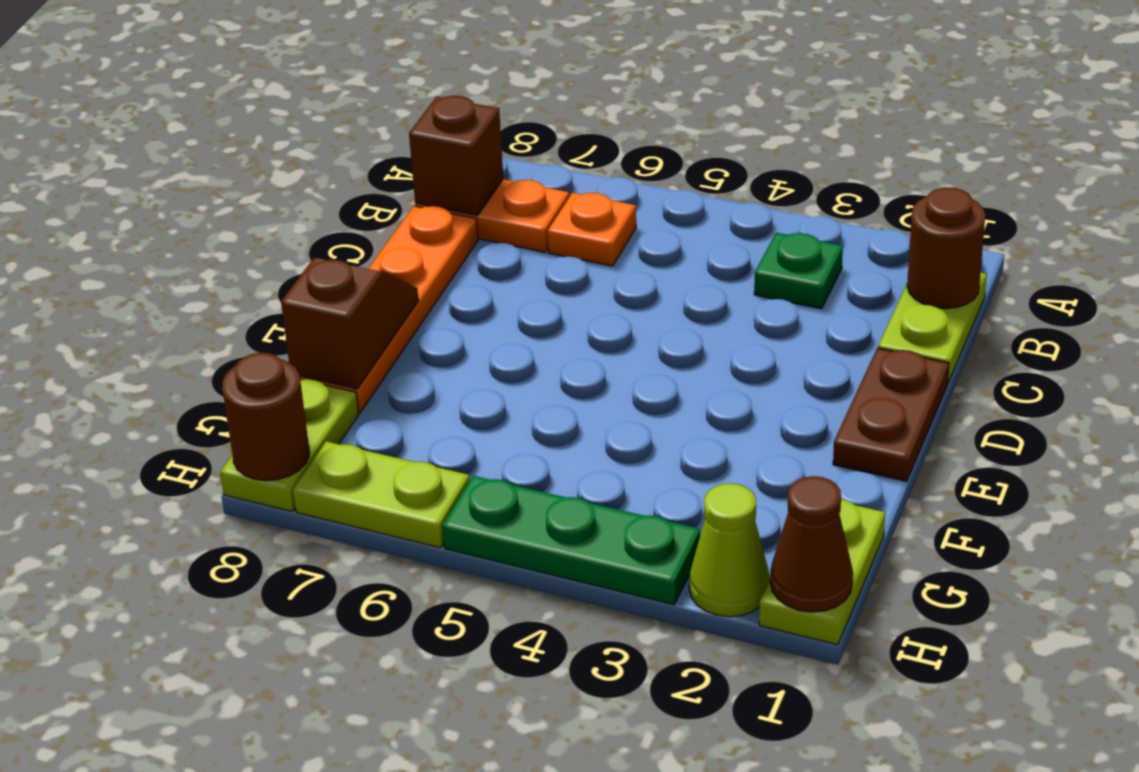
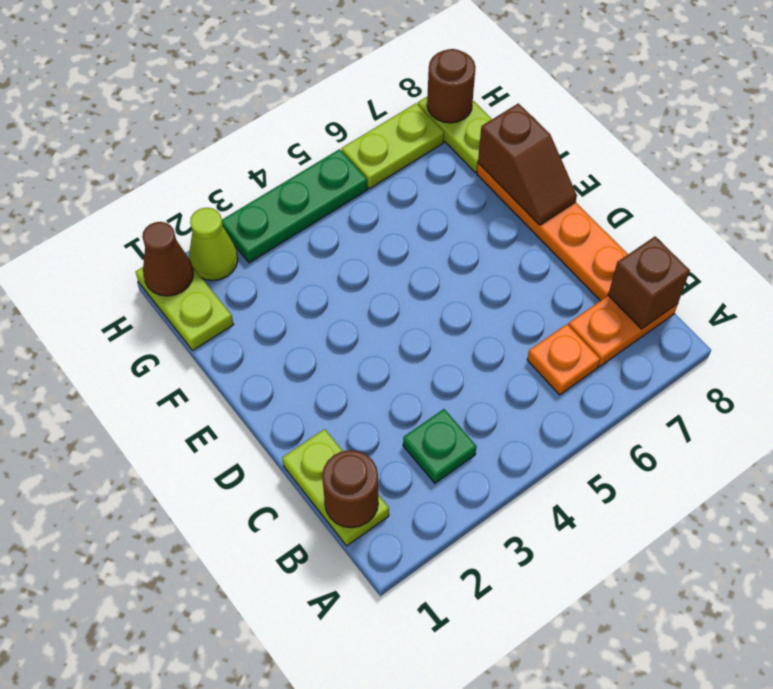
brown plate D1:E1 level 1 -> none

